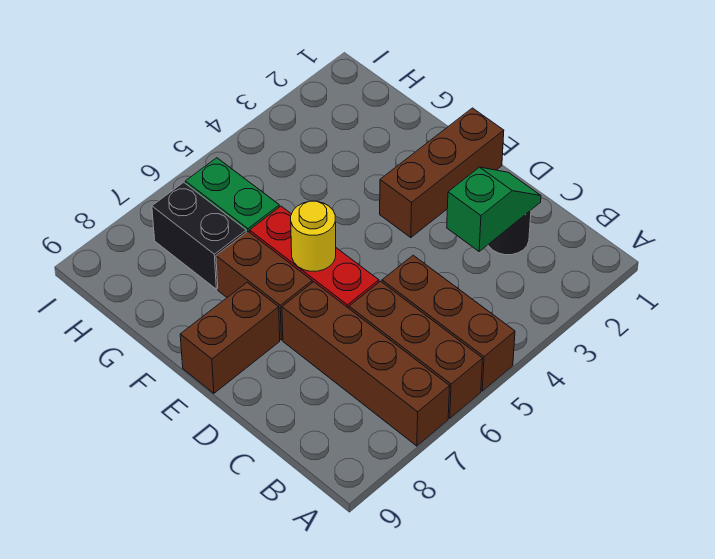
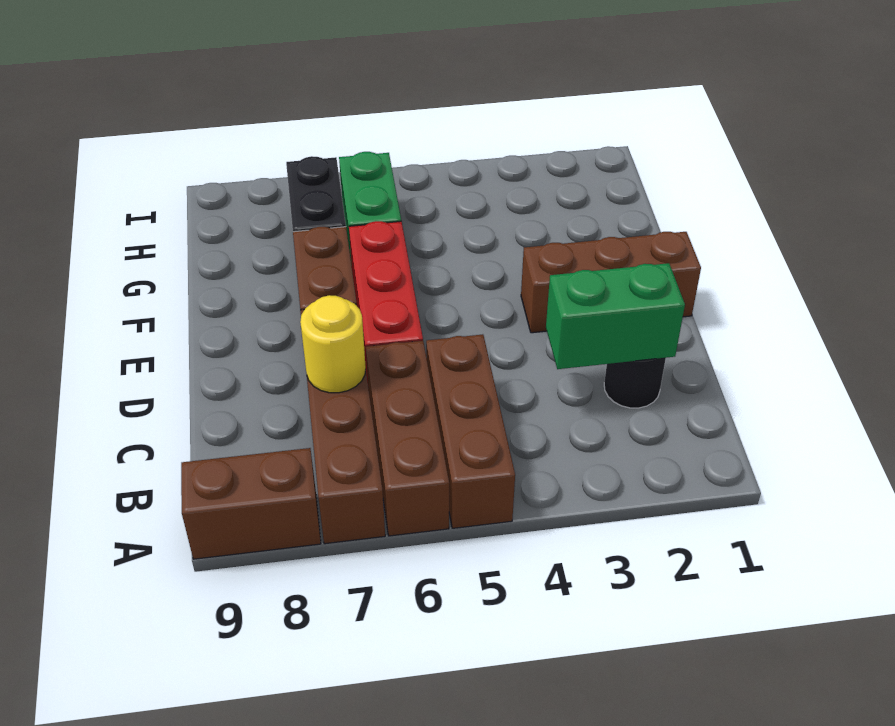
green slope C2:C3 level 2 top 3 -> green brick C2:C3 level 2
yellow round brick E6 level 2 -> yellow round brick C7 level 2
brown brick E8:E9 level 1 -> brown brick A8:A9 level 1

